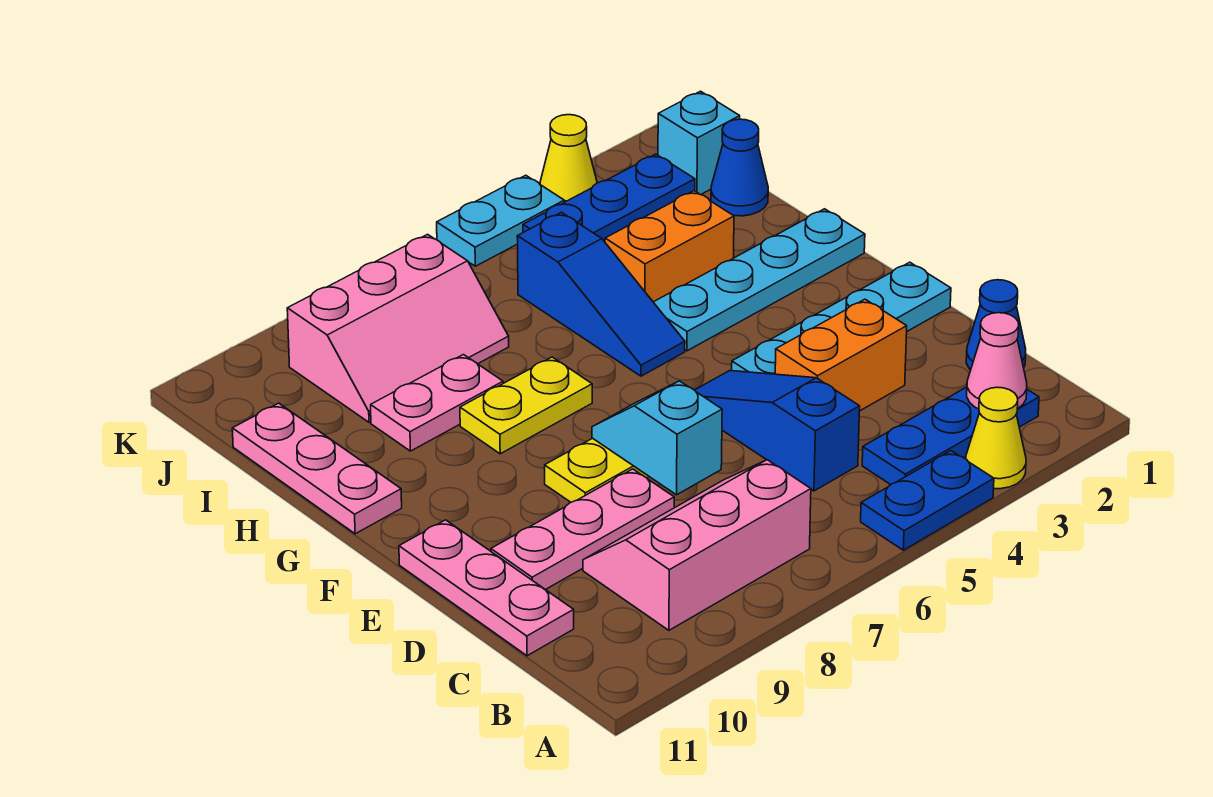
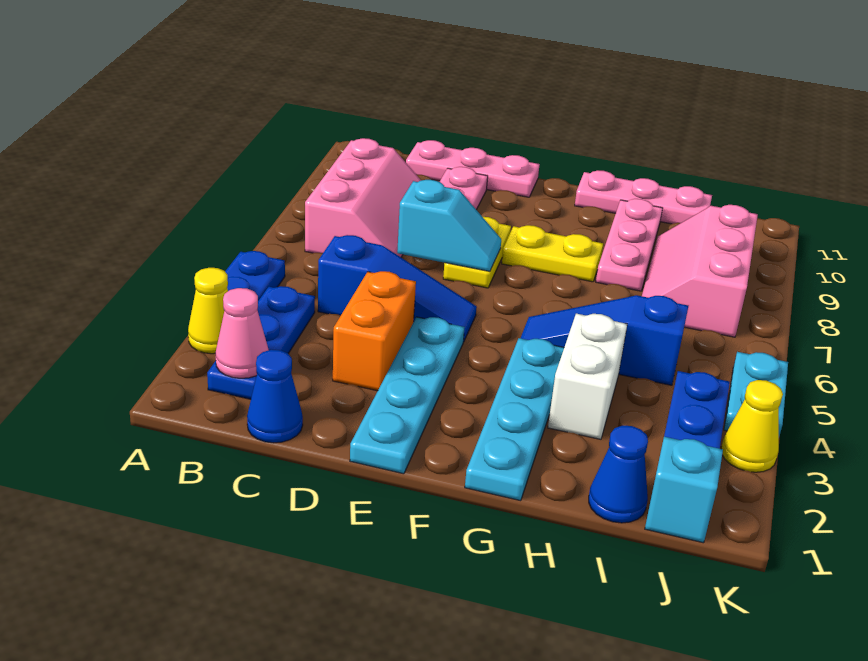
yellow plate G7:G8 level 1 -> yellow plate F8:G8 level 1
orange brick H3:H4 level 1 -> white brick H3:H4 level 1
pink plate H8:H9 level 1 -> pink plate H8:H10 level 1

